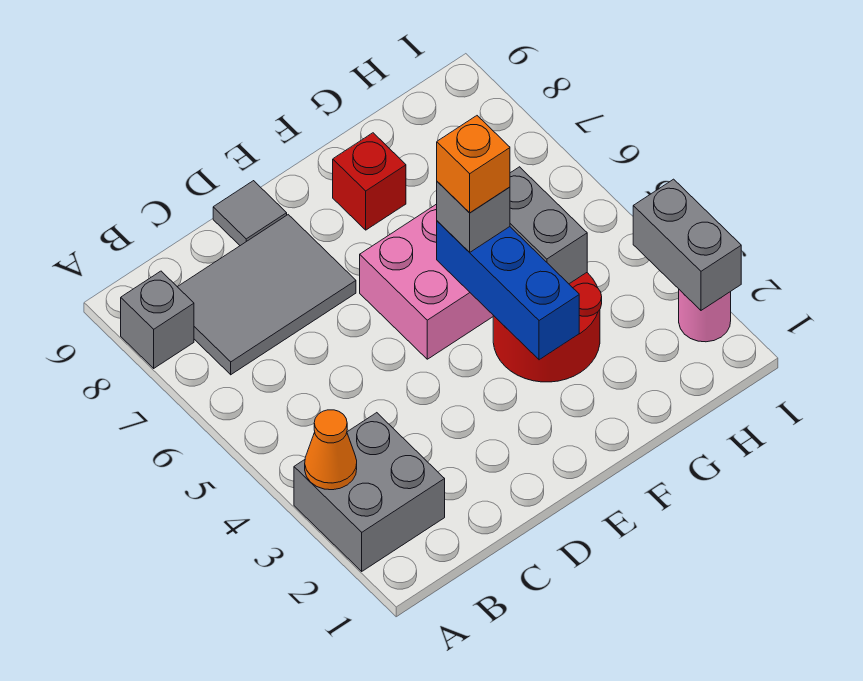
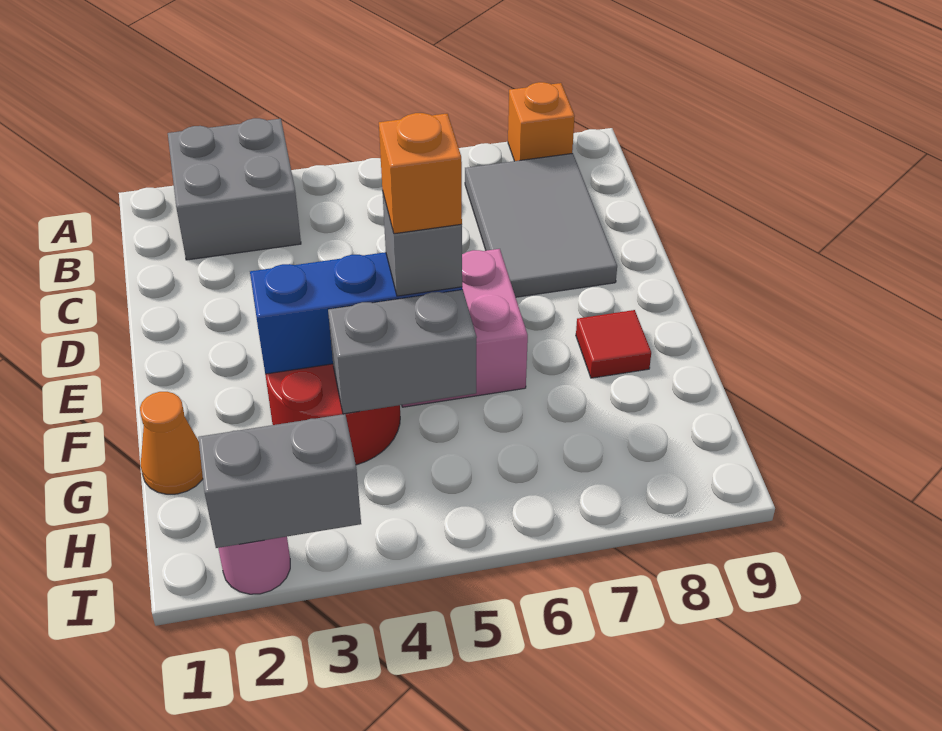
orange cone A3 level 2 -> orange cone G1 level 1
grey brick A8 level 1 -> orange brick A8 level 1
grey tile D9 level 1 -> none
red brick F8 level 1 -> red tile F8 level 1

